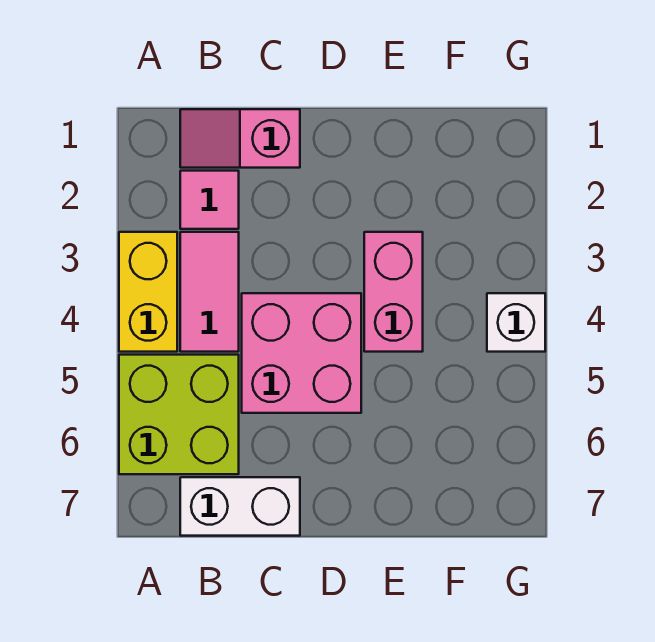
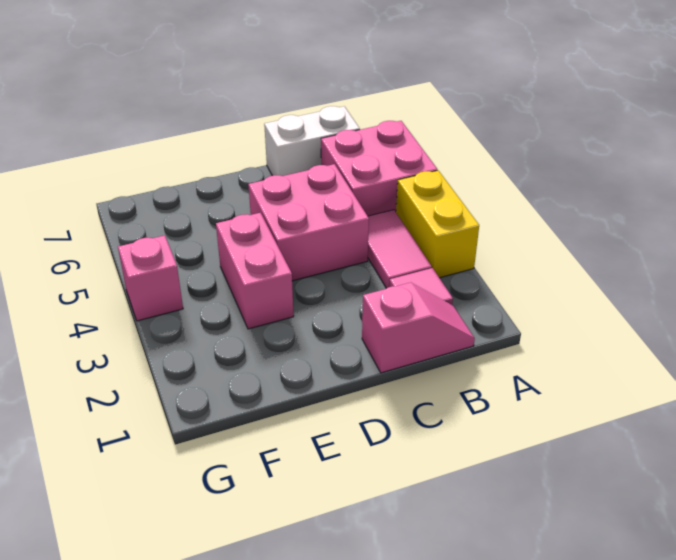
lime brick A5:B6 level 1 -> pink brick A5:B6 level 1
white brick G4 level 1 -> pink brick G4 level 1

